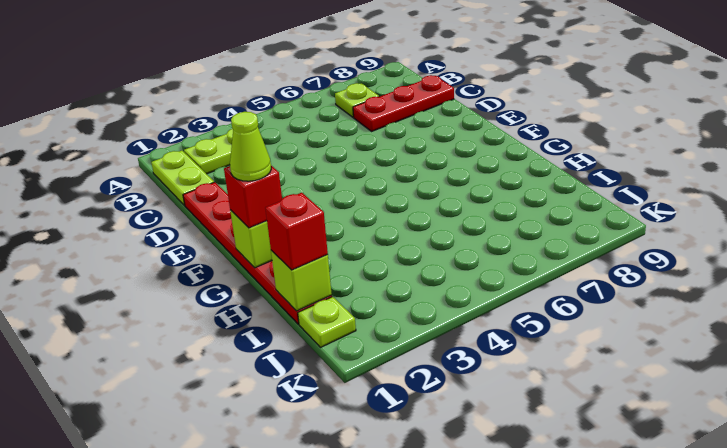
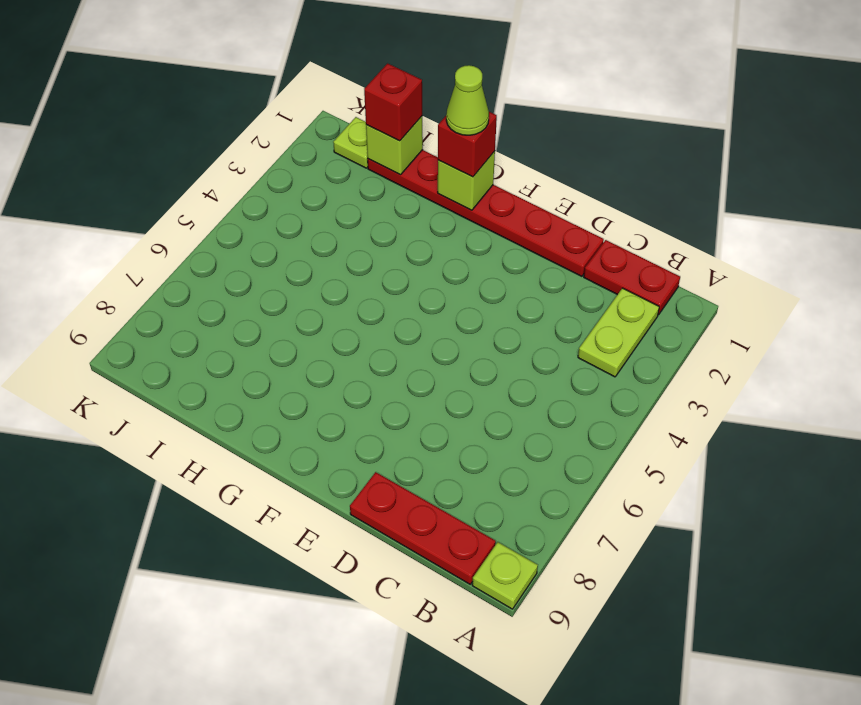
lime plate B1:C1 level 1 -> red plate B1:C1 level 1
lime plate B7 level 1 -> lime plate A9 level 1
red plate C7:C9 level 1 -> red plate B9:D9 level 1

